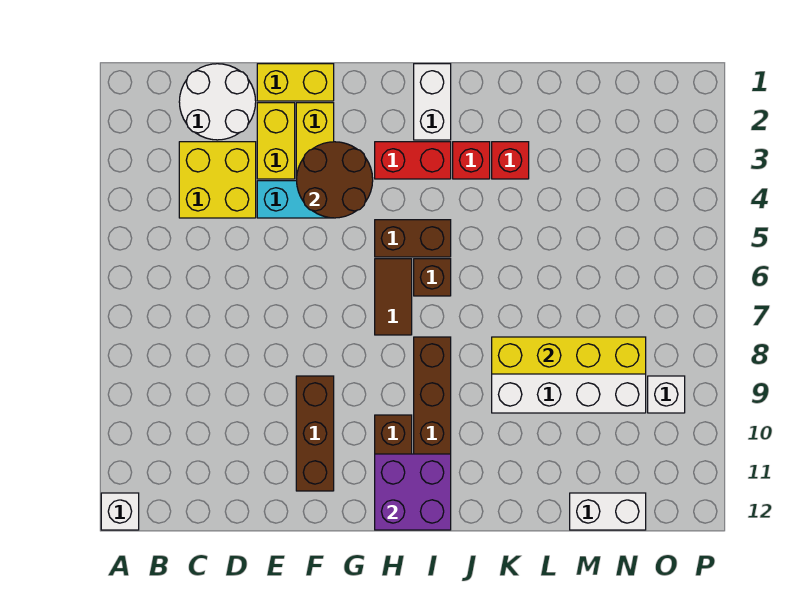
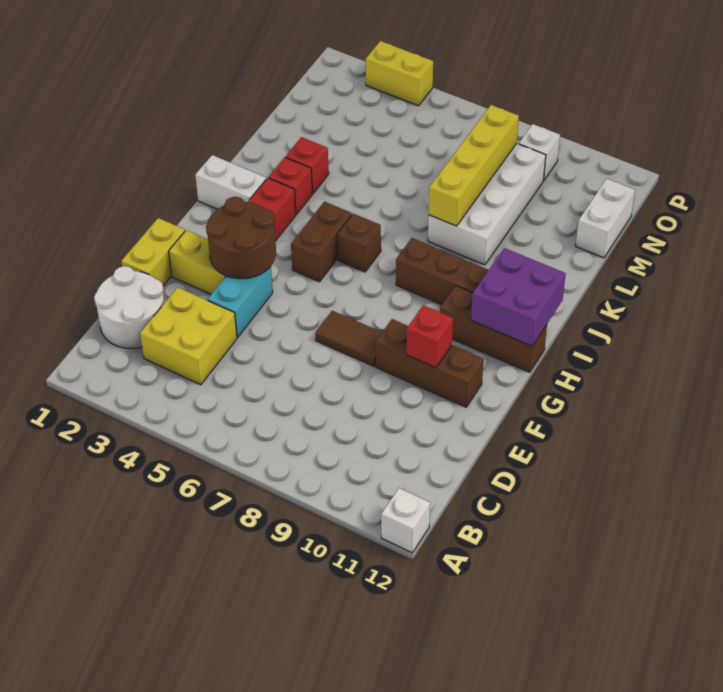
yellow brick E2:E3 level 1 -> yellow brick P3:P4 level 1
none -> red brick F10 level 2
brown tile H6:H7 level 1 -> brown tile F7:F8 level 1

